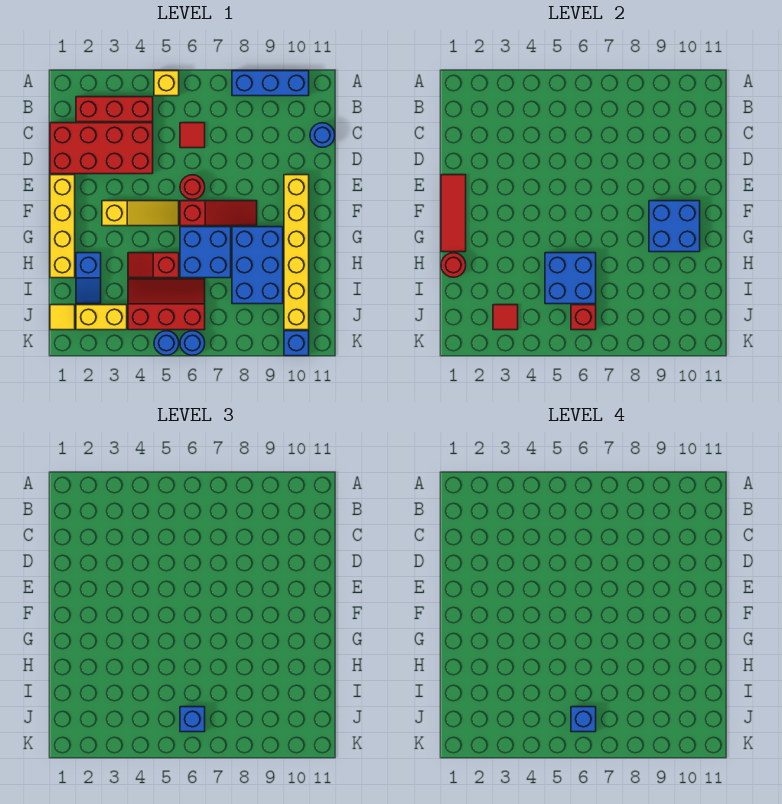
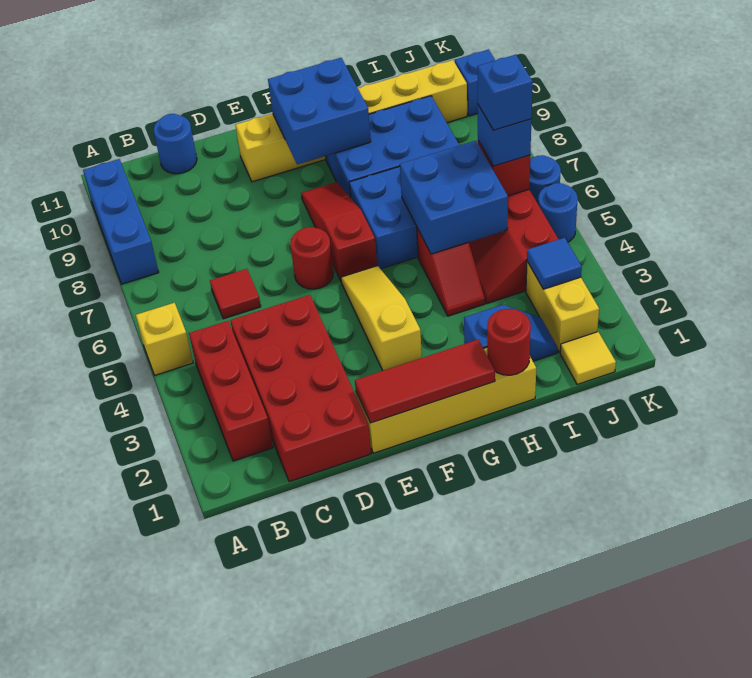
red tile J3 level 2 -> blue tile J3 level 2

